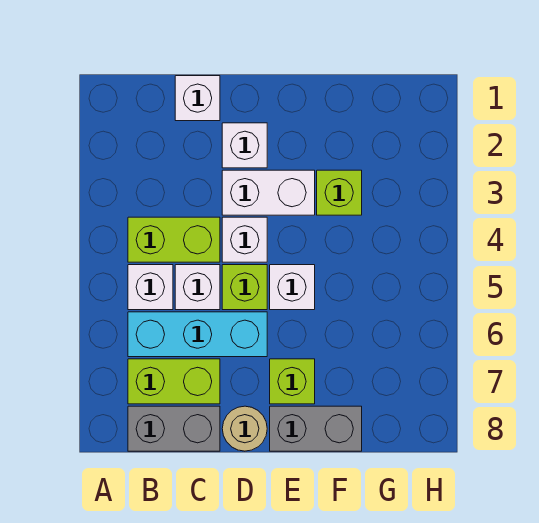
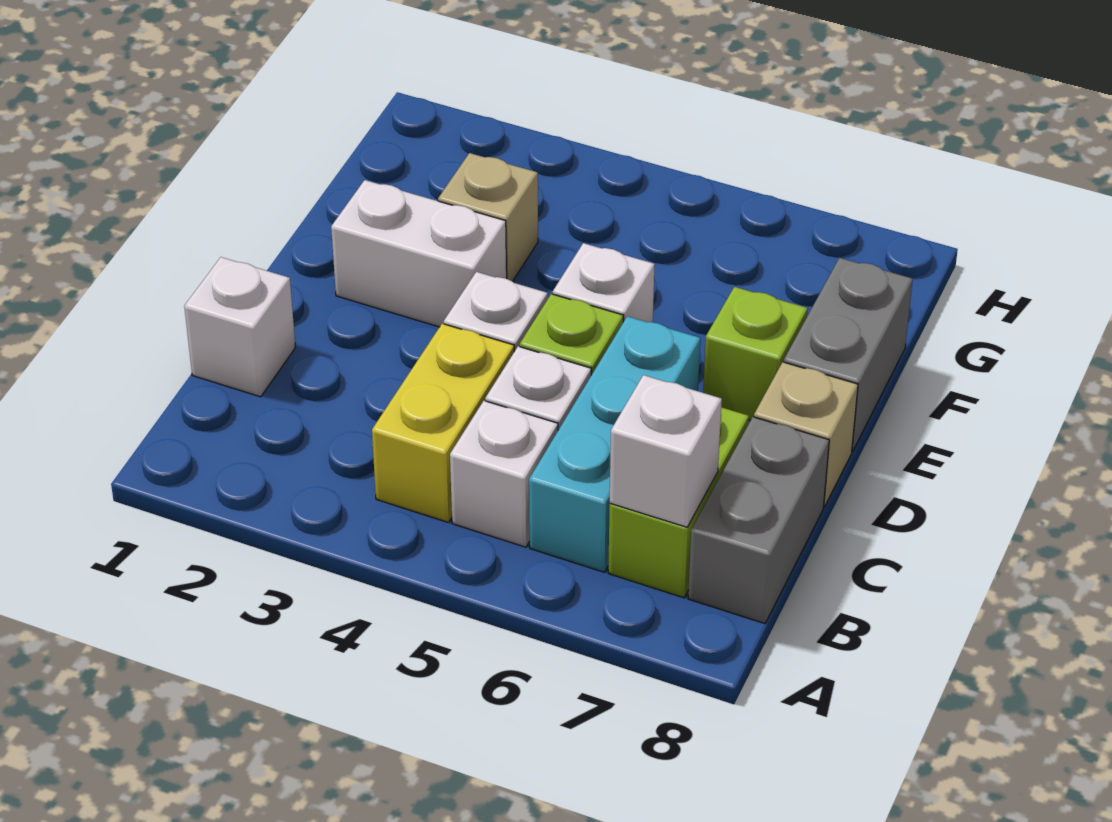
lime brick B4:C4 level 1 -> yellow brick B4:C4 level 1
white brick D2 level 1 -> white brick B7 level 2
white brick D3:E3 level 1 -> white brick E2:E3 level 1
tan round brick D8 level 1 -> tan brick D8 level 1
lime brick F3 level 1 -> tan brick F3 level 1

